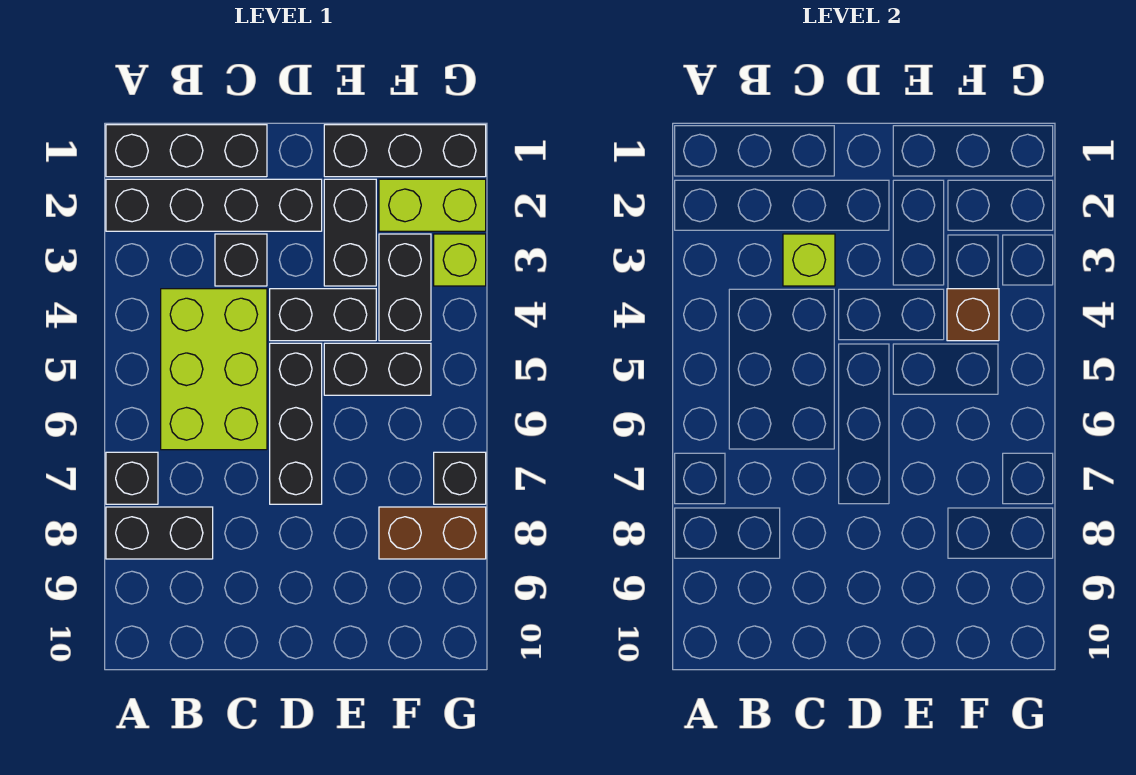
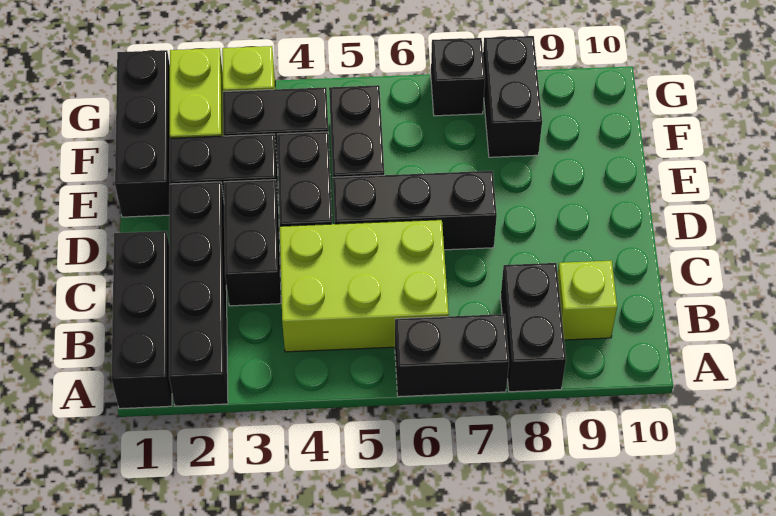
black brick A7 level 1 -> black brick A6:A7 level 1
black brick C3 level 1 -> black brick C3:D3 level 1
lime brick C3 level 2 -> lime brick B9 level 1
brown brick F4 level 2 -> none
brown brick F8:G8 level 1 -> black brick F8:G8 level 1

